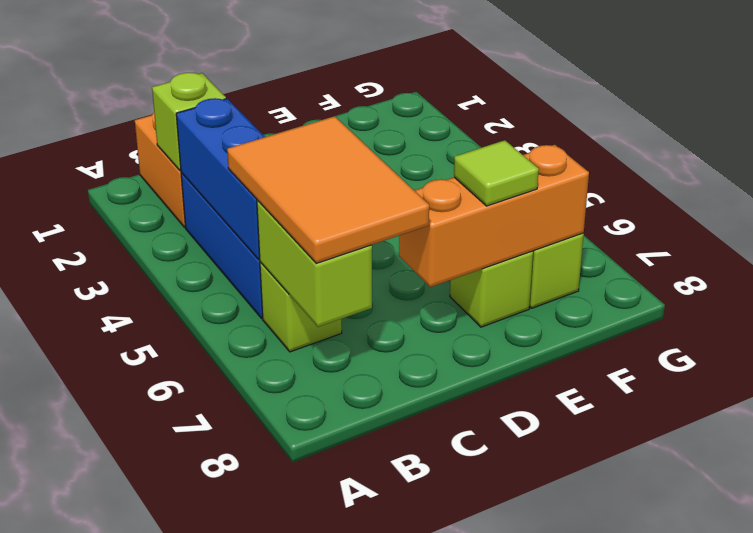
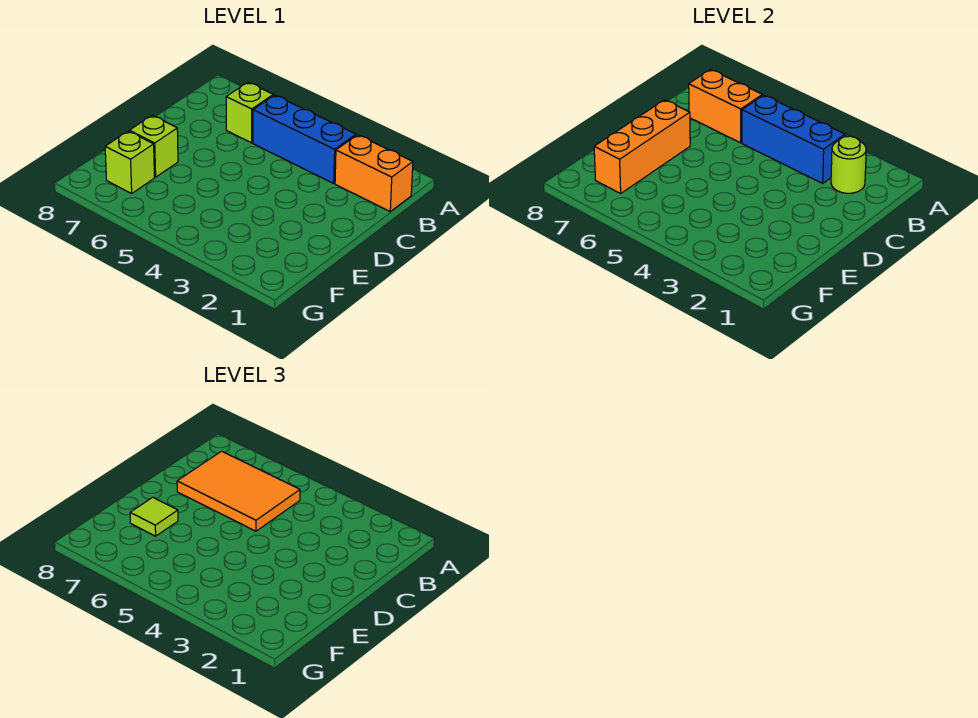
lime brick B2 level 2 -> lime round brick B2 level 2
lime brick B6:B7 level 2 -> orange brick B6:B7 level 2

